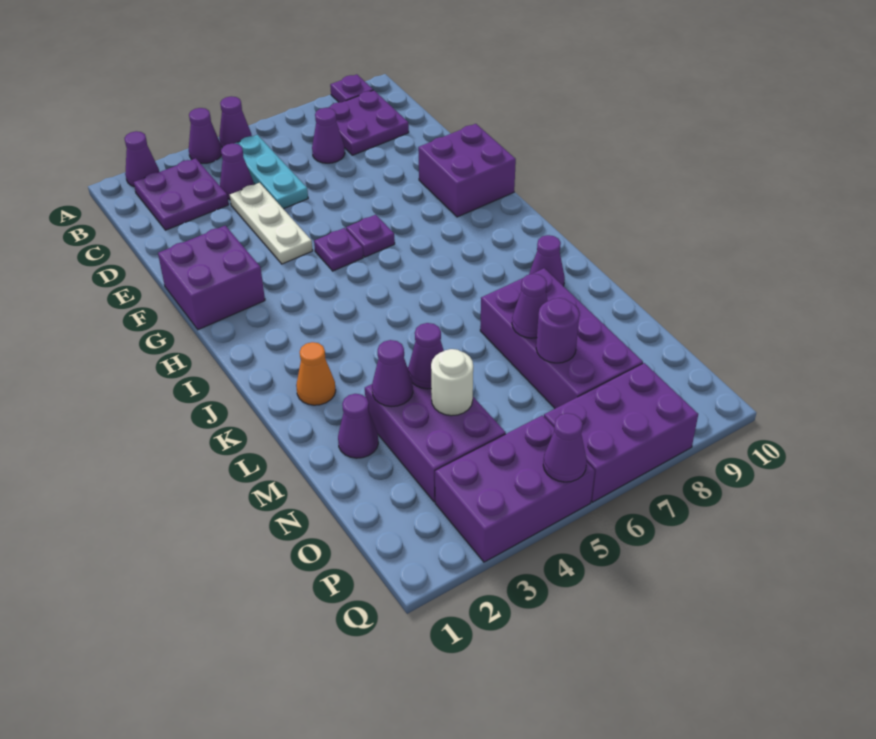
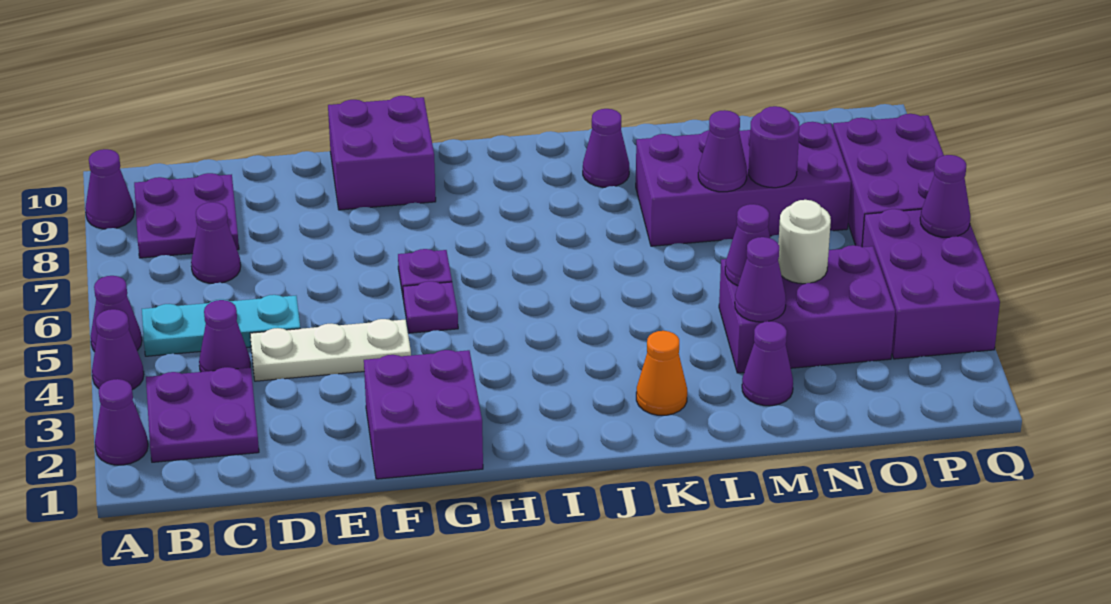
purple plate A9 level 1 -> purple cone A9 level 1

